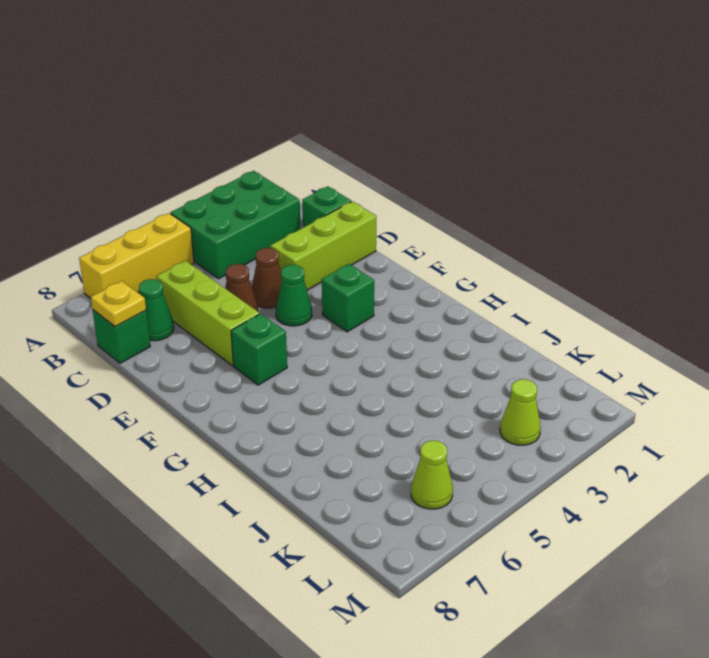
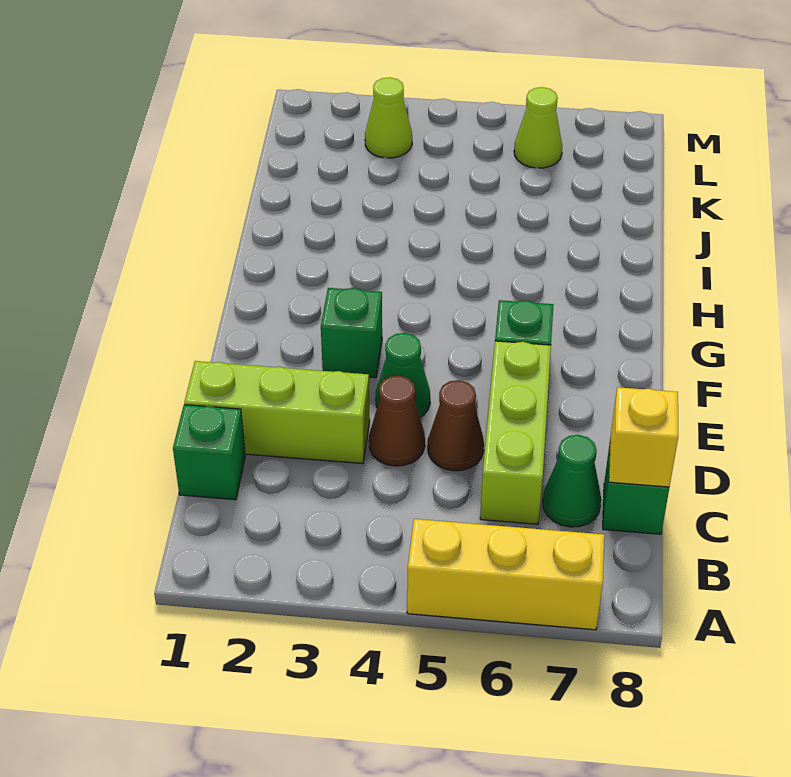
green brick A2:B4 level 1 -> none
yellow plate C8 level 2 -> yellow brick C8 level 2

